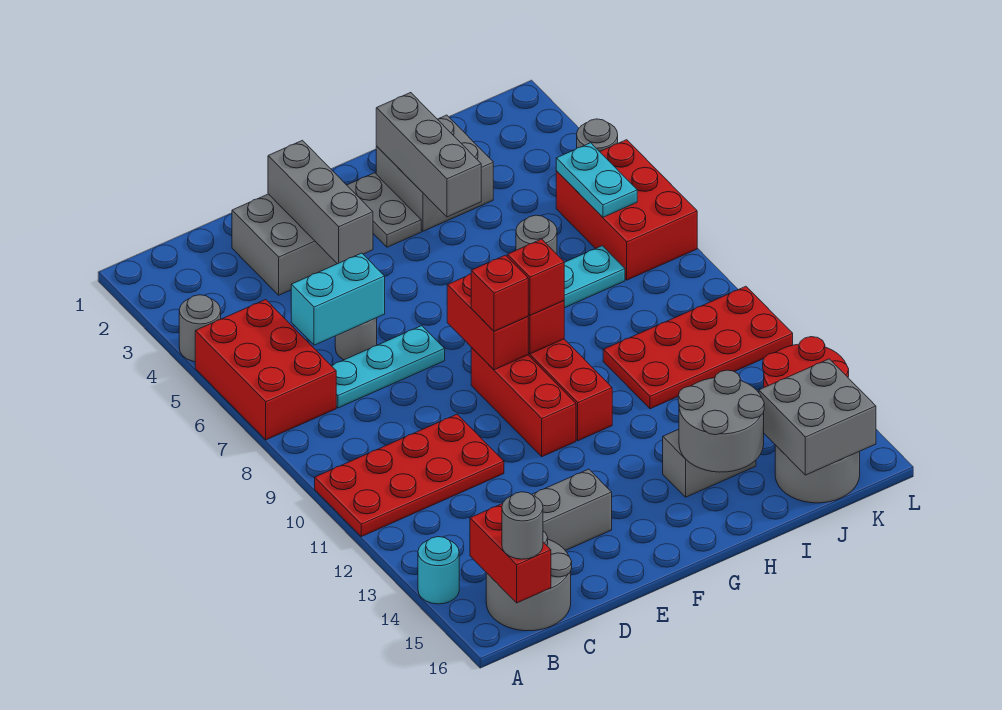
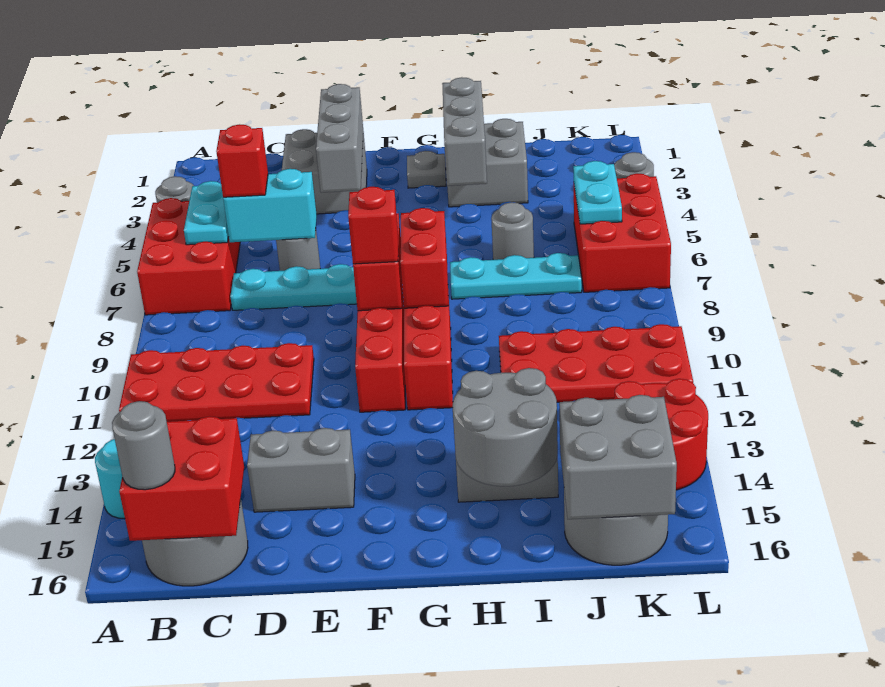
none -> cyan plate B5:B6 level 2
red brick B15:B16 level 2 -> red brick B15:C16 level 2
grey plate G2:G3 level 1 -> grey plate G2 level 1
red brick G9 level 3 -> red brick C6 level 3

